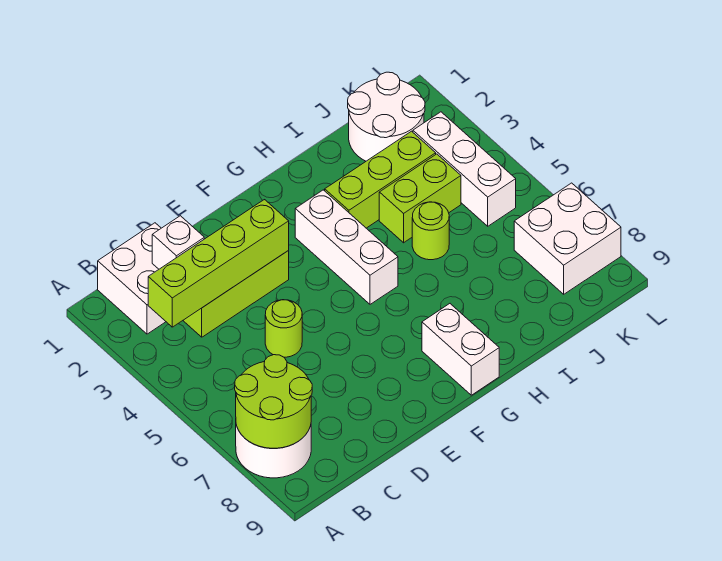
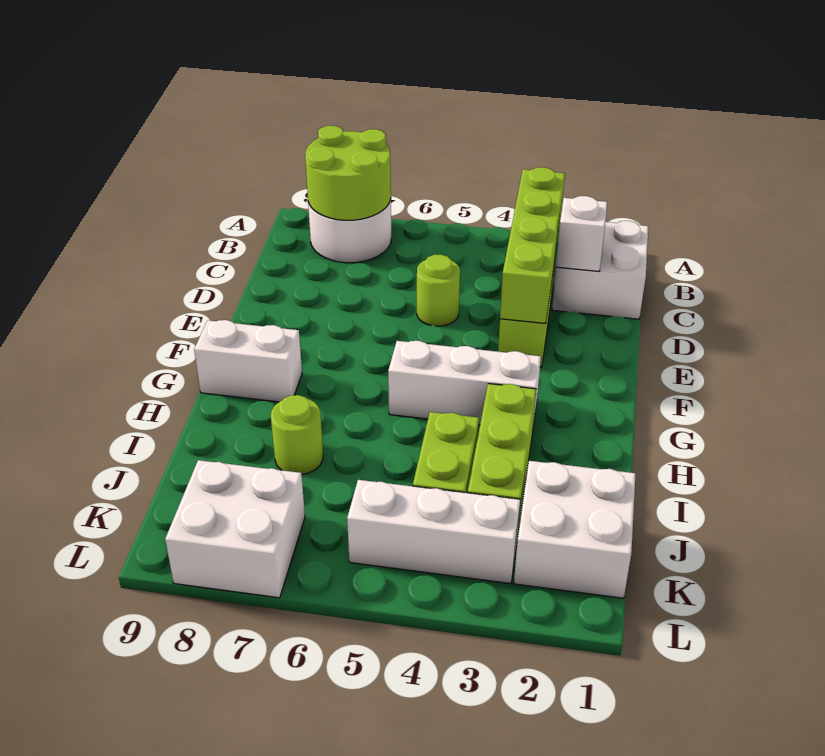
lime round brick I5 level 1 -> lime round brick I7 level 1
white round brick J1:K2 level 1 -> white brick J1:K2 level 1

